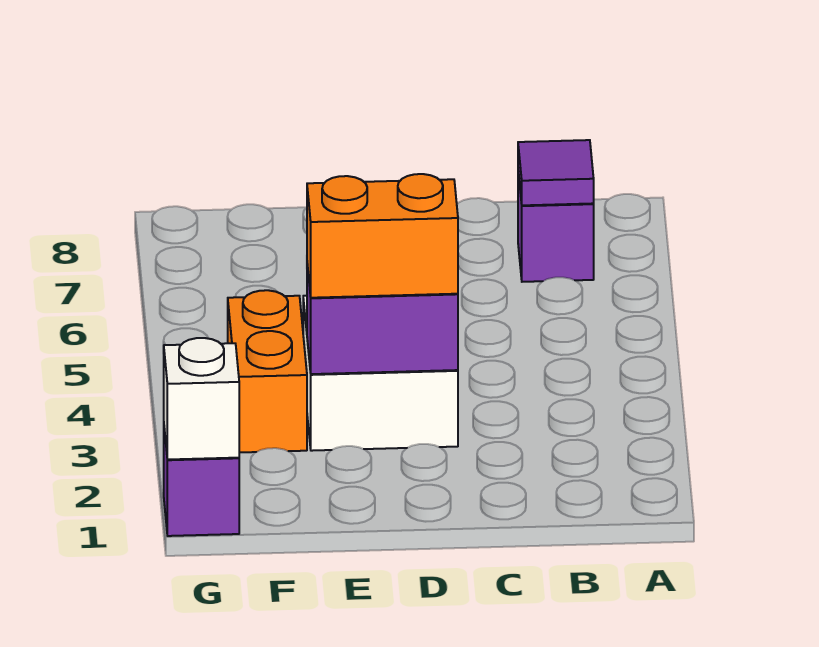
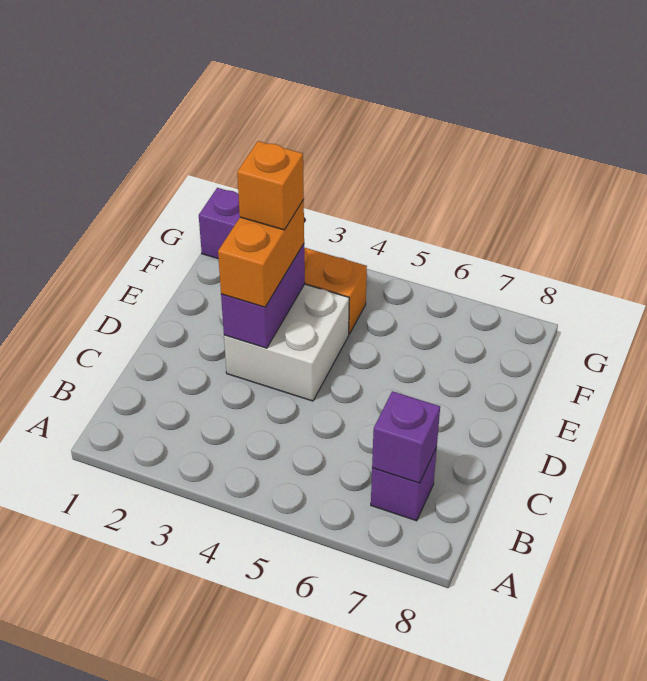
purple tile B7 level 2 -> purple brick B7 level 2
none -> orange brick E3 level 4
white brick G1 level 2 -> none

